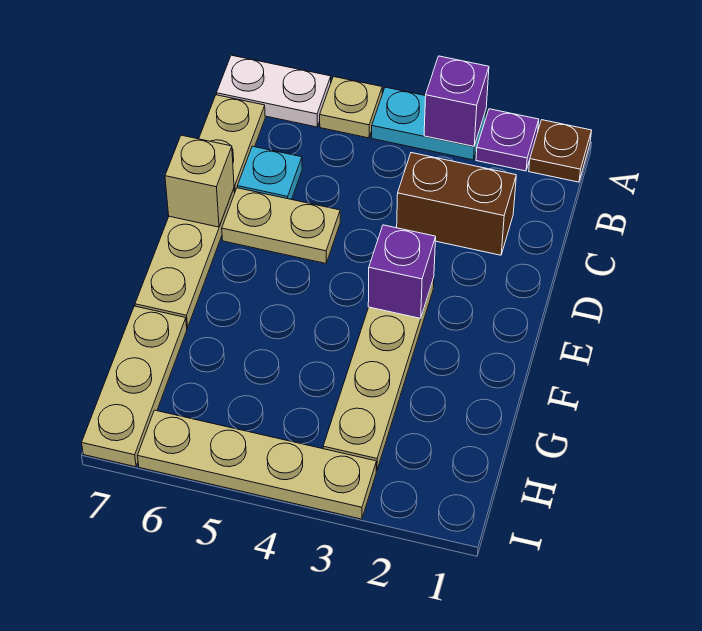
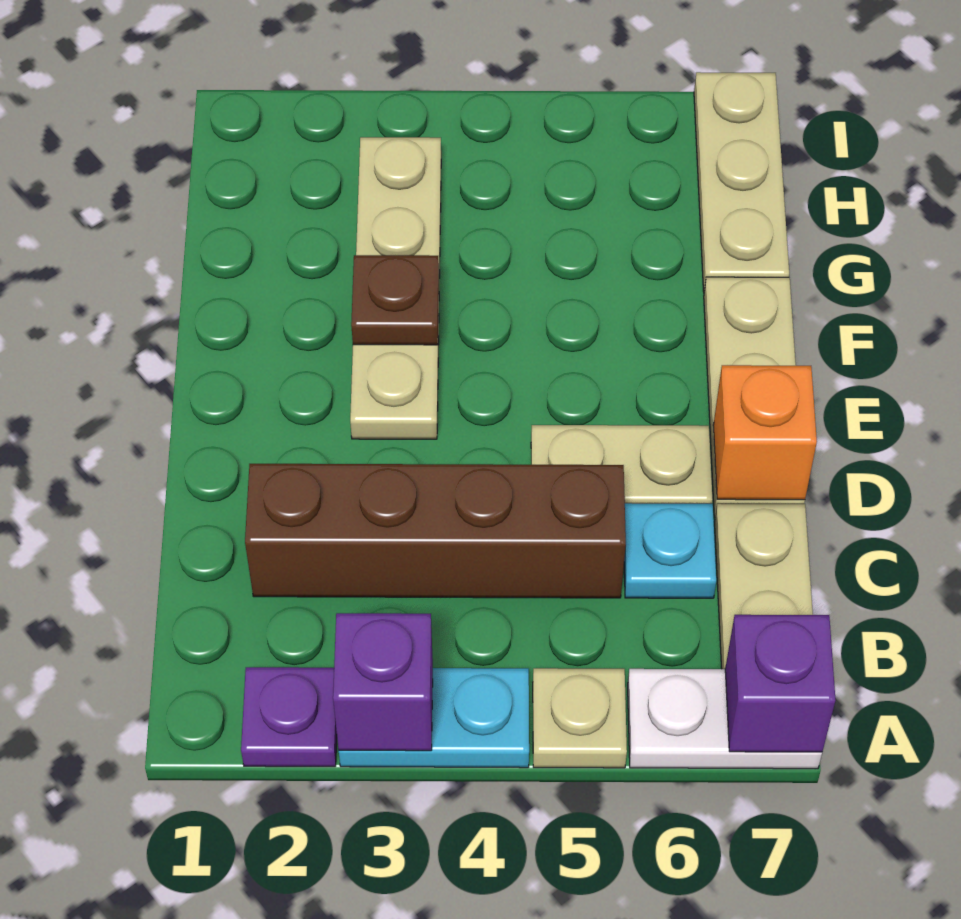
brown plate A1 level 1 -> brown plate F3 level 2
brown brick C2:C3 level 1 -> brown brick C2:C5 level 1
tan brick D7 level 2 -> orange brick D7 level 2
purple brick E3 level 2 -> purple brick A7 level 2
tan plate I3:I6 level 1 -> none

